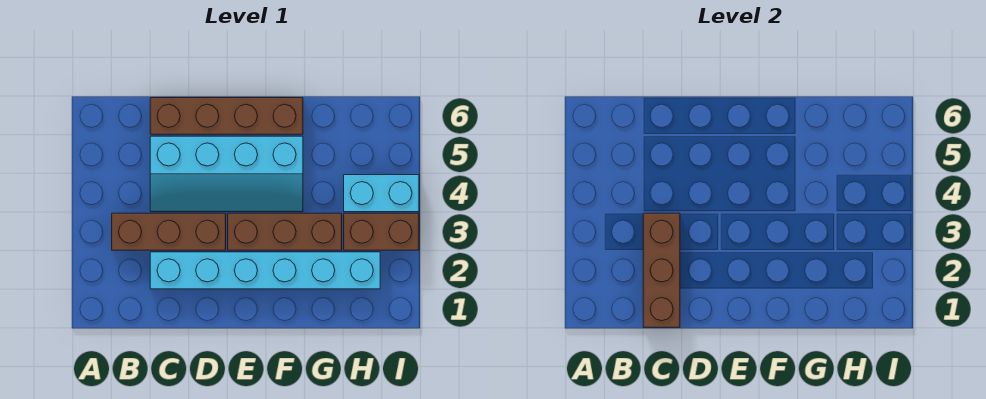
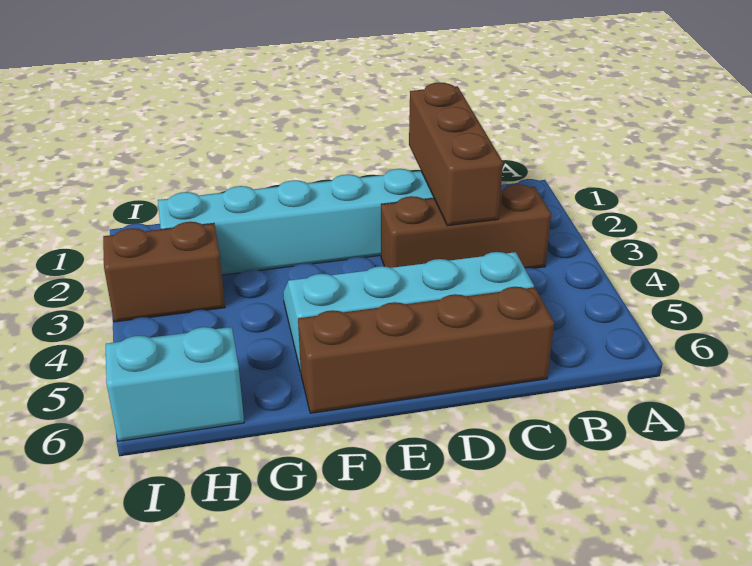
brown brick E3:G3 level 1 -> none
cyan brick H4:I4 level 1 -> cyan brick H6:I6 level 1

